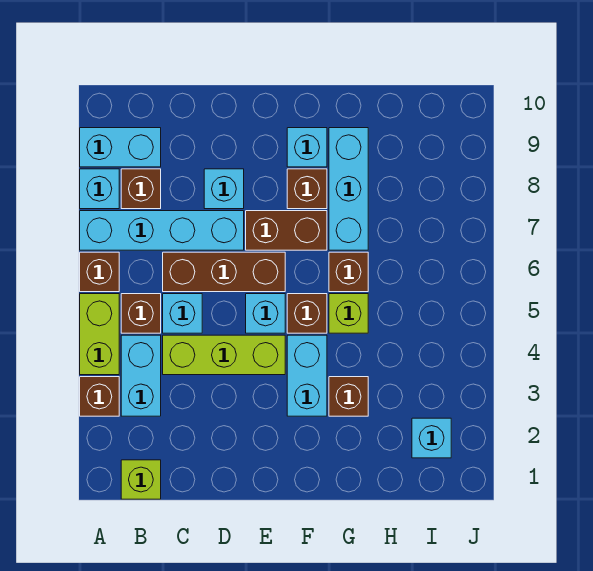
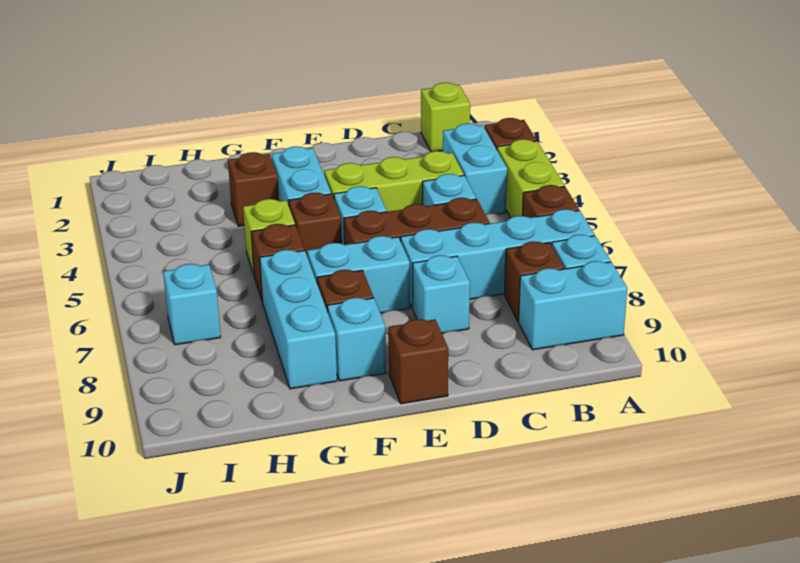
brown brick B5 level 1 -> brown brick E10 level 1
brown brick E7:F7 level 1 -> cyan brick E7:F7 level 1
cyan brick I2 level 1 -> cyan brick I7 level 1

